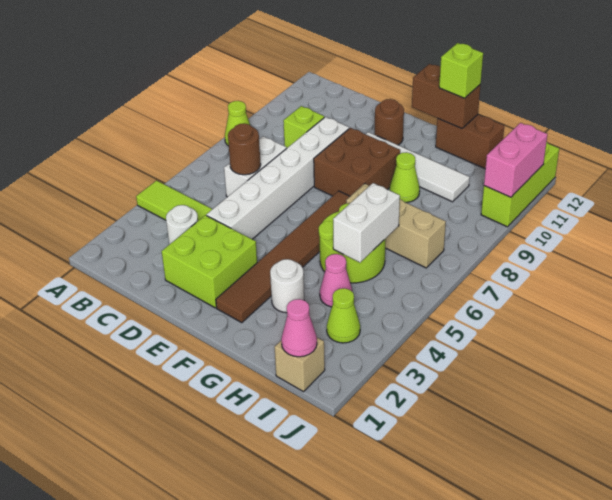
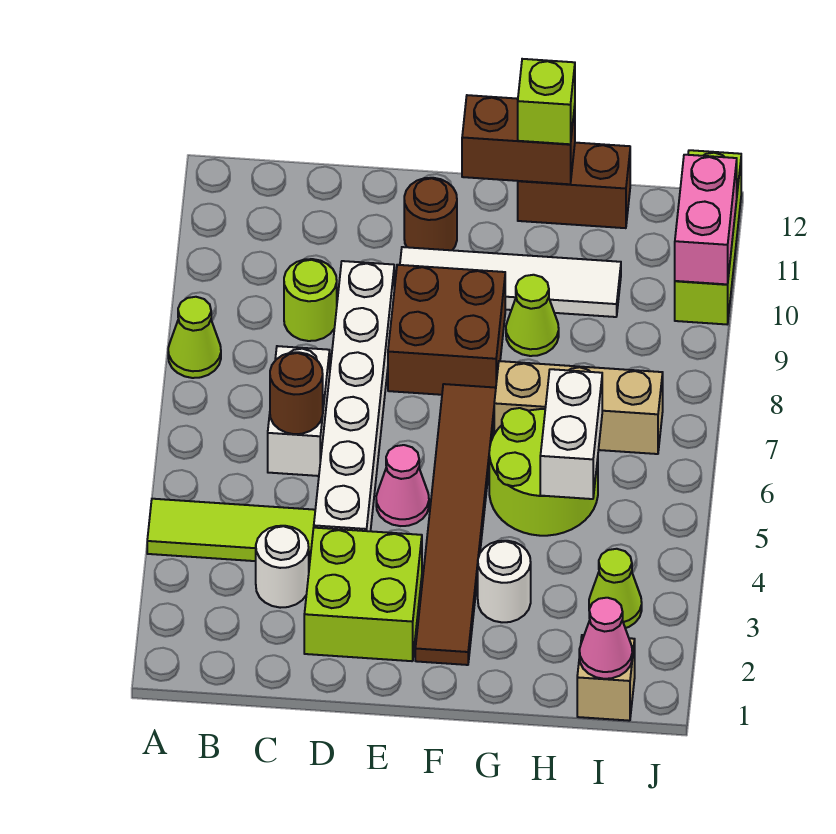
lime brick C9 level 1 -> lime round brick C9 level 1
pink cone H4 level 1 -> pink cone E5 level 1

